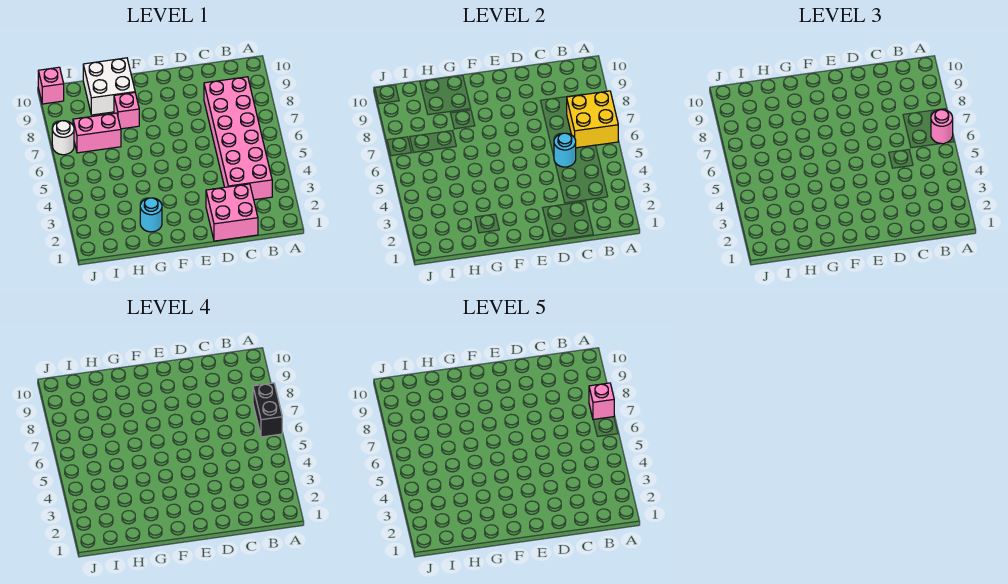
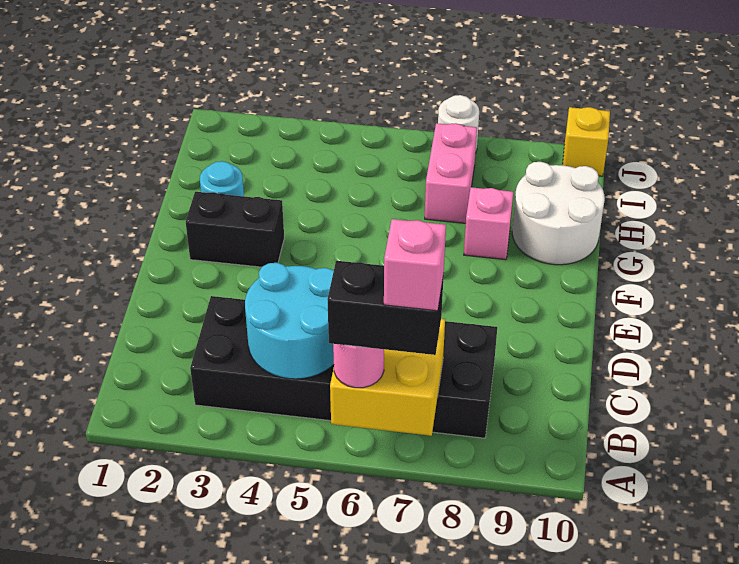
pink brick B3:C8 level 1 -> black brick B3:C8 level 1
pink brick C1:D2 level 1 -> none
cyan round brick C5 level 2 -> cyan round brick B4:C5 level 2
none -> black brick F2:F3 level 1
white brick G9:H10 level 1 -> white round brick G9:H10 level 1
pink brick J10 level 1 -> yellow brick J10 level 1

